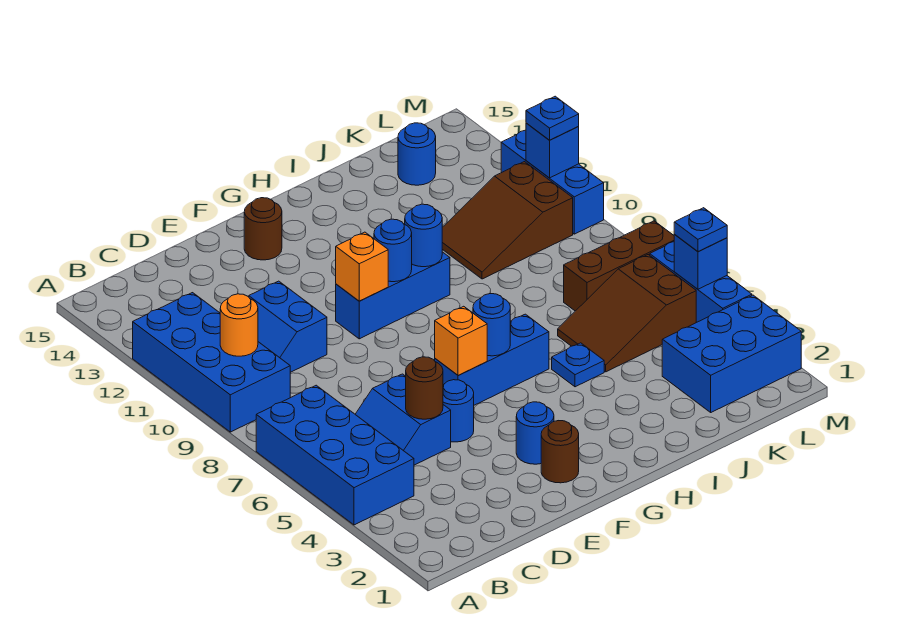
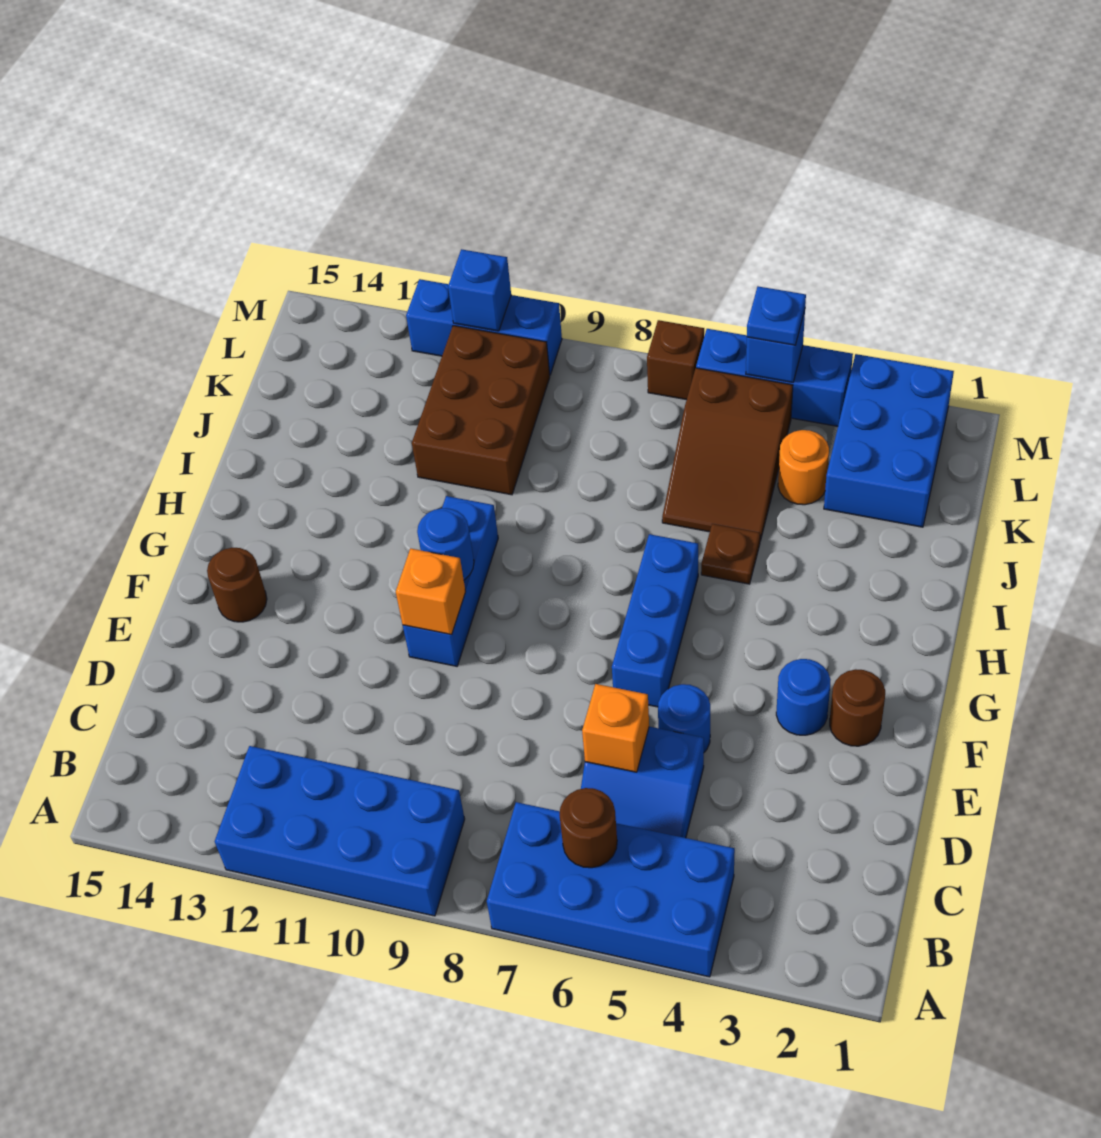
orange round brick B10 level 2 -> orange round brick K4 level 1
blue slope C10:D11 level 1 top D -> none
brown round brick D5 level 2 -> brown round brick B6 level 2
orange brick F6 level 2 -> orange brick D6 level 2
blue round brick G6 level 2 -> none
blue round brick H10 level 2 -> none
blue plate I5 level 1 -> brown plate I5 level 1
brown slope J10:L11 level 1 top L -> brown brick J10:L11 level 1
brown brick K7:M7 level 1 -> brown brick M7 level 1
blue round brick K14 level 1 -> none
blue plate M11 level 3 -> none

